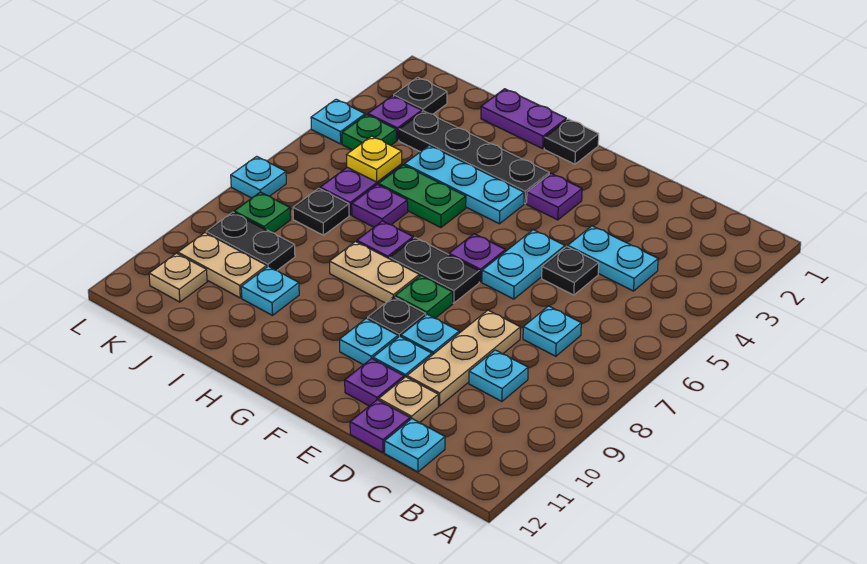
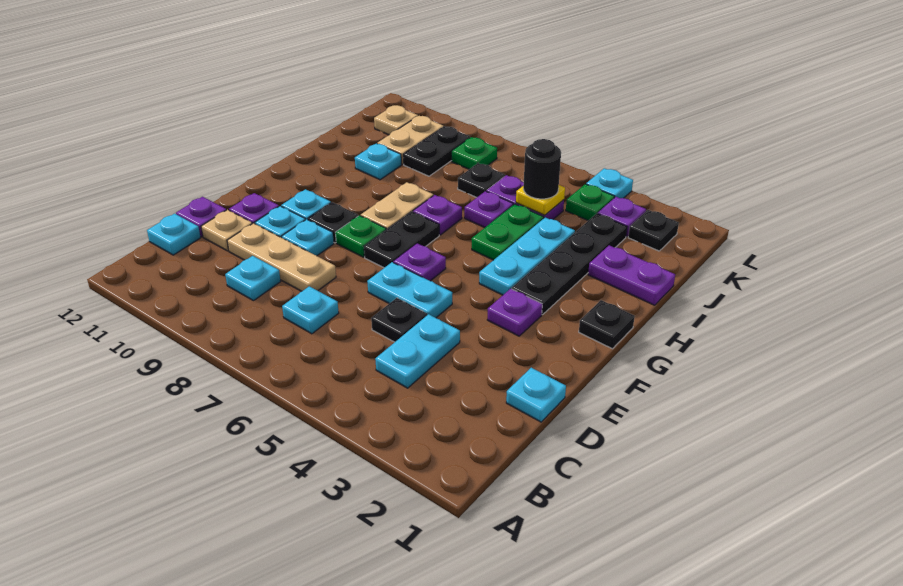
purple plate H1:I1 level 1 -> purple plate I1:I2 level 1
none -> black round brick J5 level 3
cyan plate L7 level 1 -> cyan plate D1 level 1

